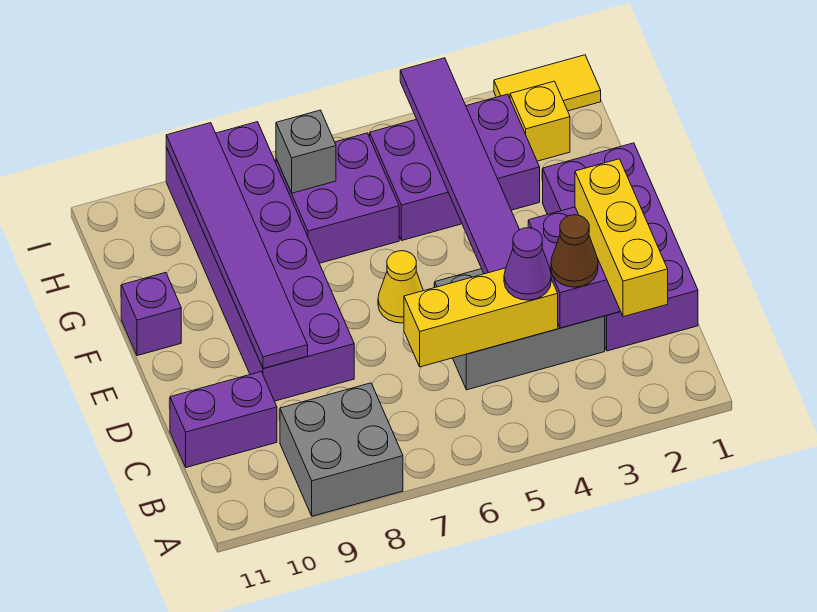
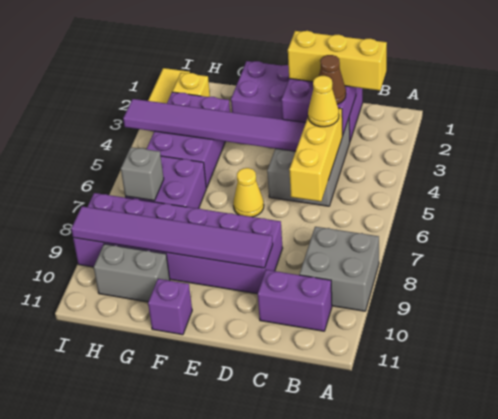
purple cone C4 level 3 -> yellow cone C4 level 3
purple brick C10:C11 level 1 -> purple brick B10:C10 level 1
none -> grey brick G10:H10 level 1

